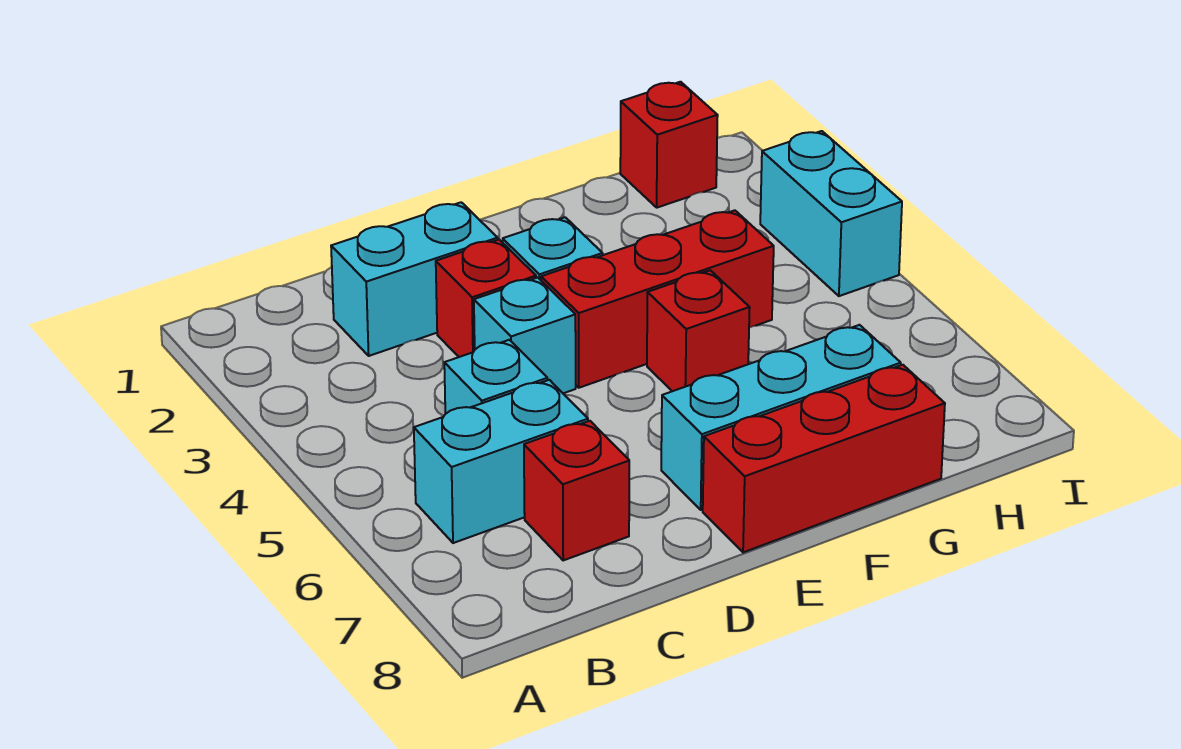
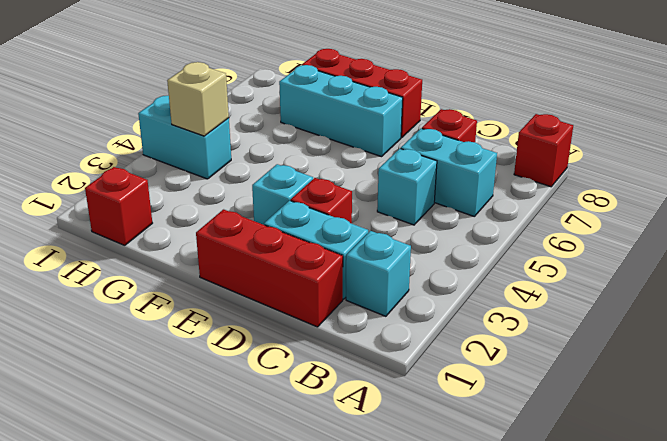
cyan brick D4 level 1 -> cyan brick B2 level 1
red brick E4:G4 level 1 -> red brick C1:E1 level 1
red brick F5 level 1 -> red brick A8 level 1
none -> tan brick H4 level 2
cyan brick I3:I4 level 1 -> cyan brick H4:I4 level 1

